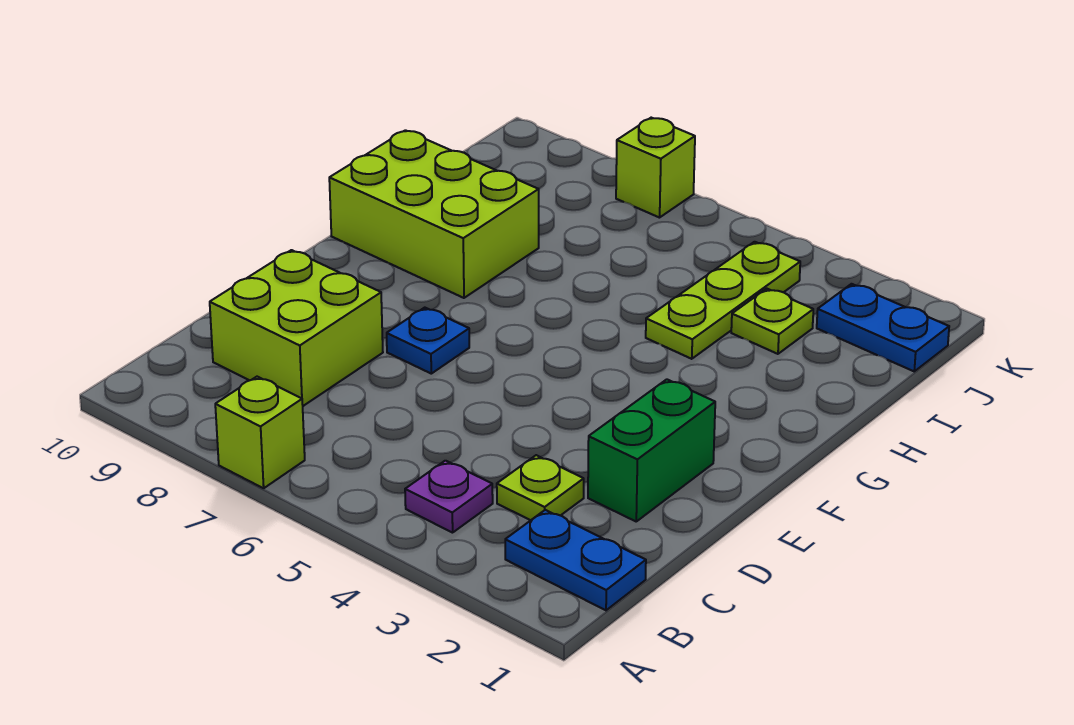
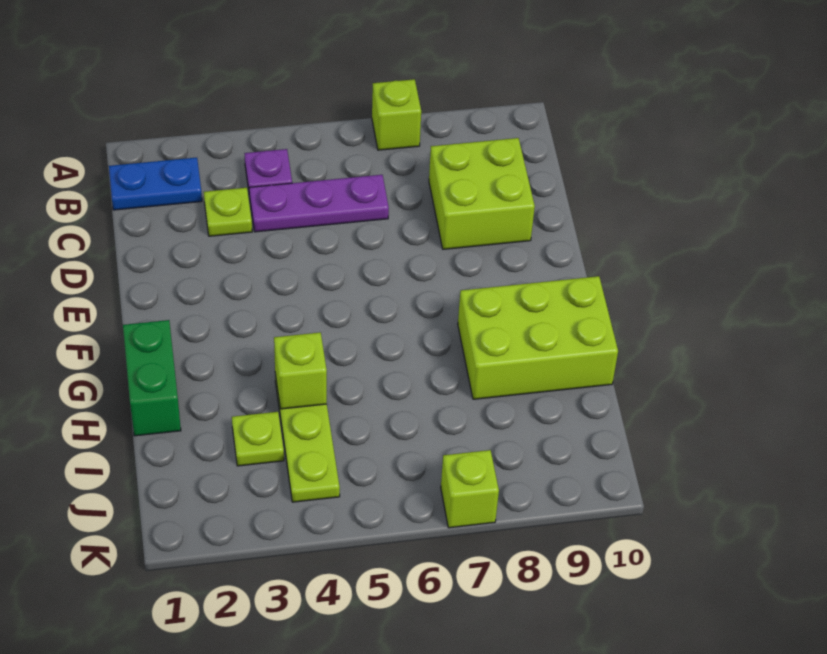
none -> purple plate C4:C6 level 1
green brick D2:E2 level 1 -> green brick G1:H1 level 1
blue plate E7 level 1 -> none
none -> lime brick H4 level 2
blue plate J1:J2 level 1 -> none

